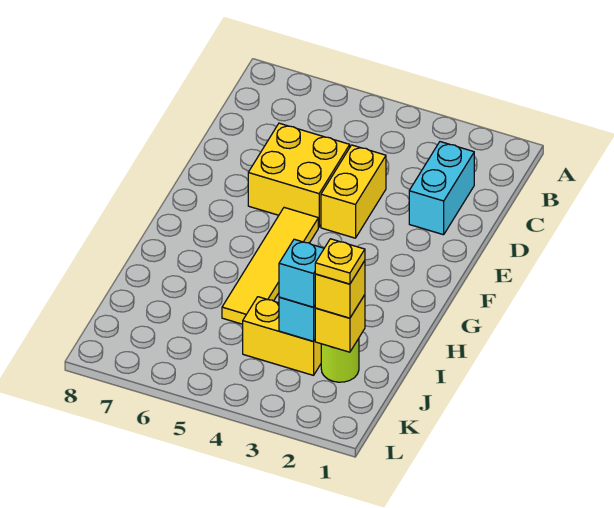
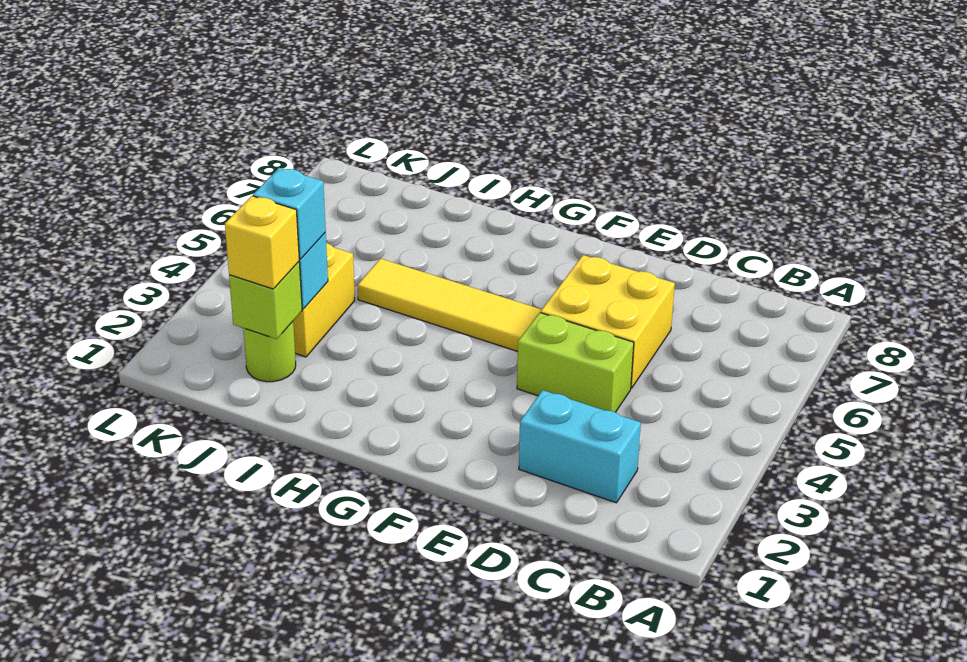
yellow brick D4:E4 level 1 -> lime brick D4:E4 level 1
yellow brick J2 level 2 -> lime brick J2 level 2
yellow plate J2 level 4 -> none

